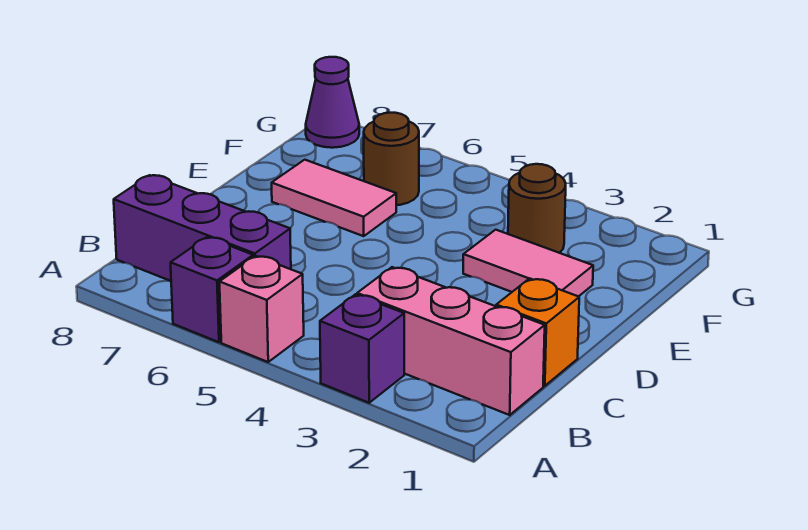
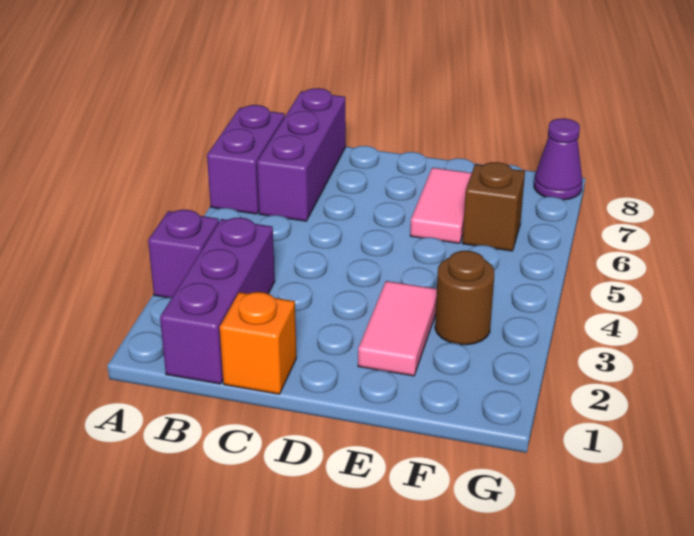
pink brick A5 level 1 -> none
purple brick A6 level 1 -> purple brick A6:A7 level 1
pink brick B1:B3 level 1 -> purple brick B1:B3 level 1
brown round brick F6 level 1 -> brown brick F6 level 1

